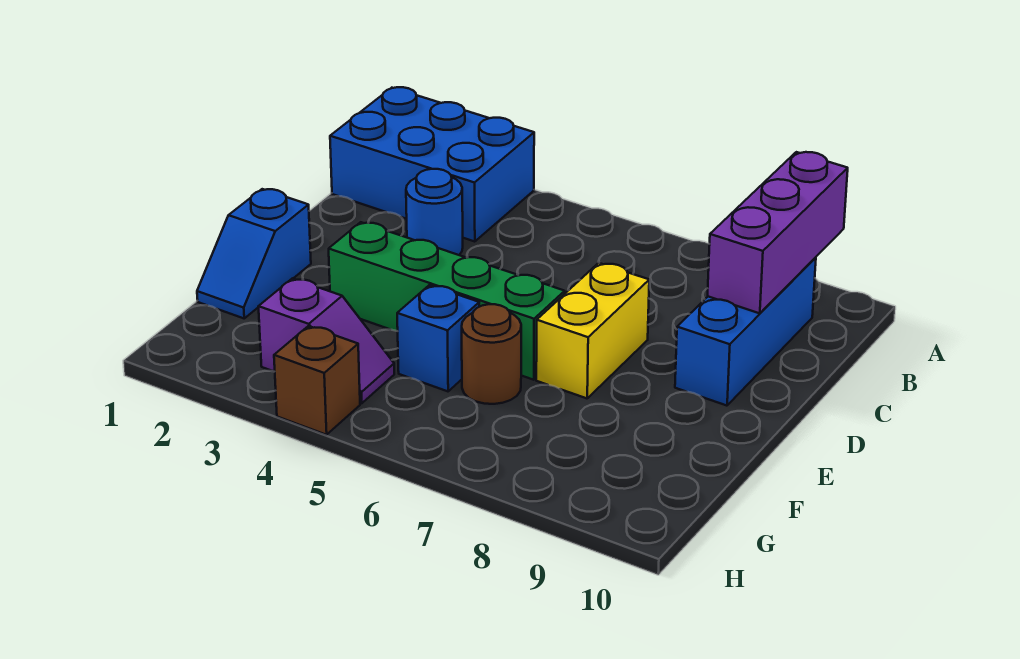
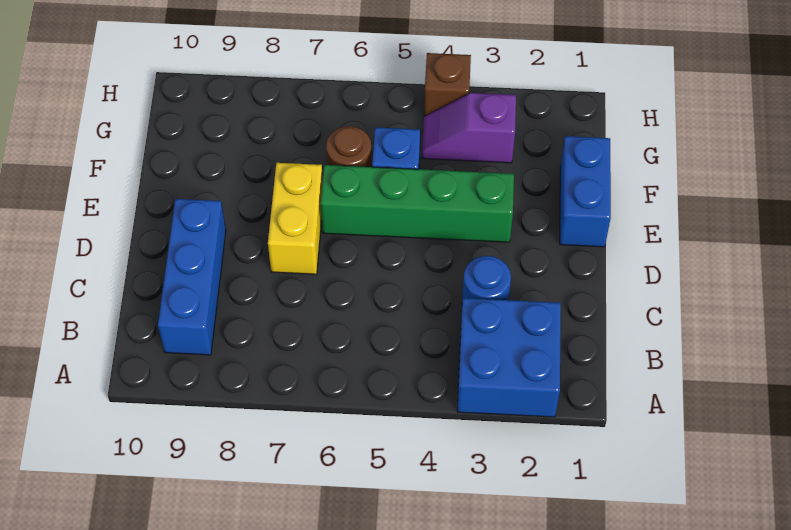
blue brick A1:B3 level 1 -> blue brick A2:B3 level 1
purple brick A9:C9 level 2 -> none
blue slope E1:F1 level 1 top E -> blue brick E1:F1 level 1

